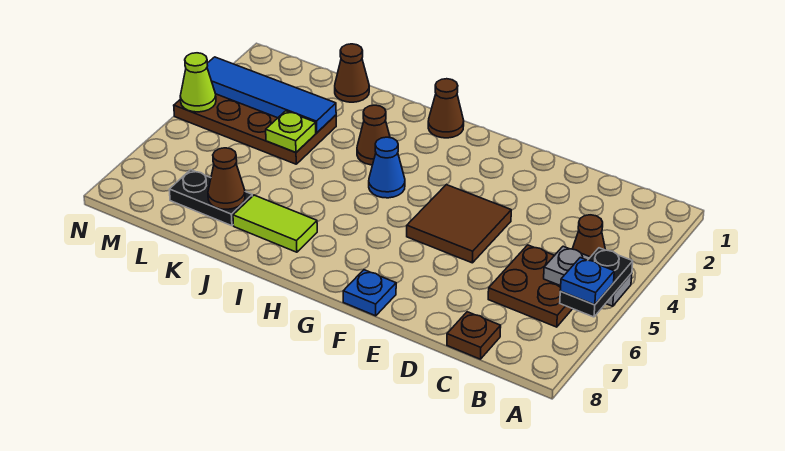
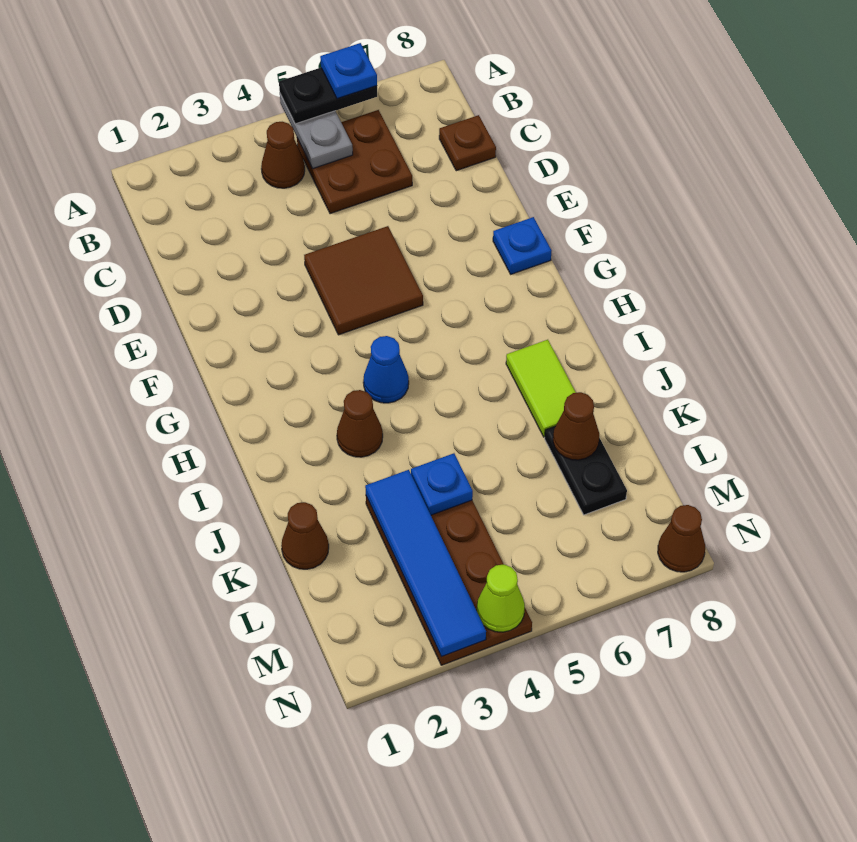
brown cone H1 level 1 -> brown cone N8 level 1
lime plate K4 level 2 -> blue plate K4 level 2

